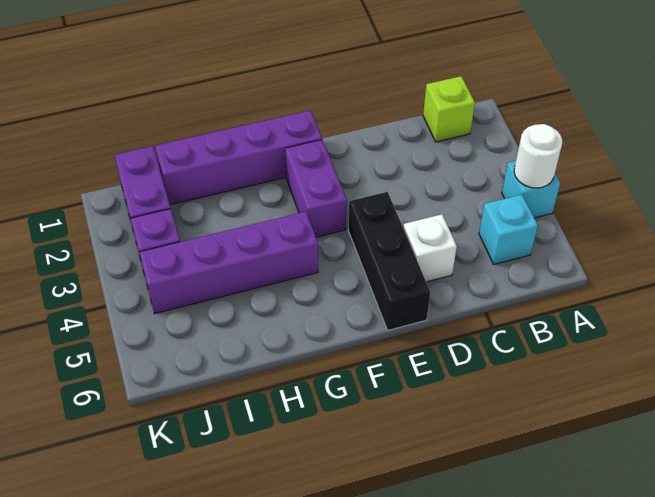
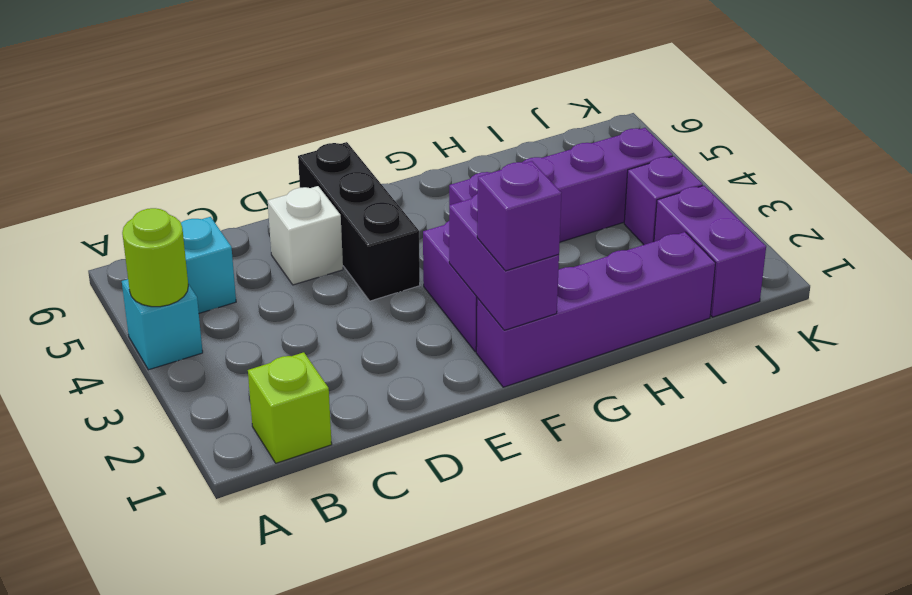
white round brick A4 level 2 -> lime round brick A4 level 2
none -> purple brick F1:F2 level 2
none -> purple brick F1 level 3

